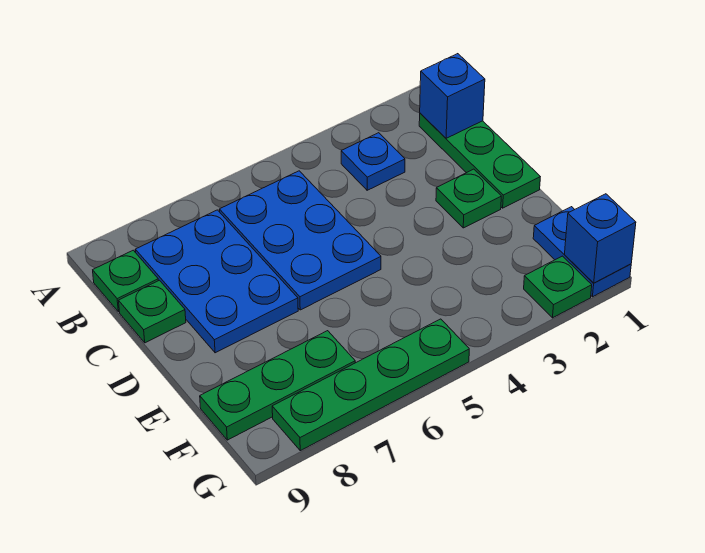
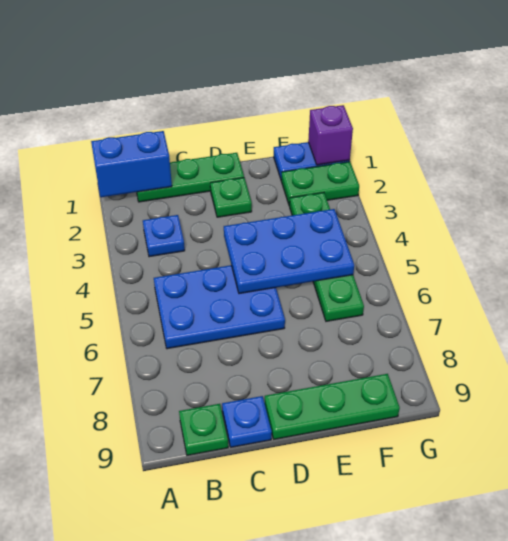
blue brick B1 level 2 -> blue brick A1:B1 level 2
blue plate B7:D8 level 1 -> blue plate D4:F5 level 2
green plate C9 level 1 -> blue plate C9 level 1
green plate F7:F9 level 1 -> green plate D9:F9 level 1
blue brick G1 level 2 -> purple brick G1 level 2
green plate G2 level 1 -> green plate F2:G2 level 1
green plate G5:G8 level 1 -> green plate F3:F6 level 1

